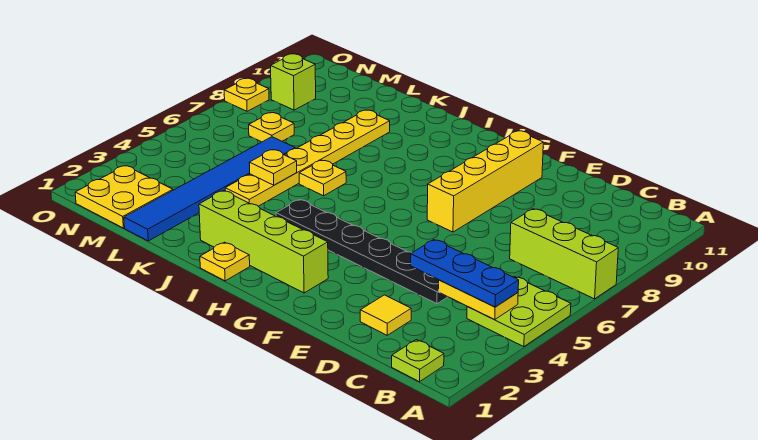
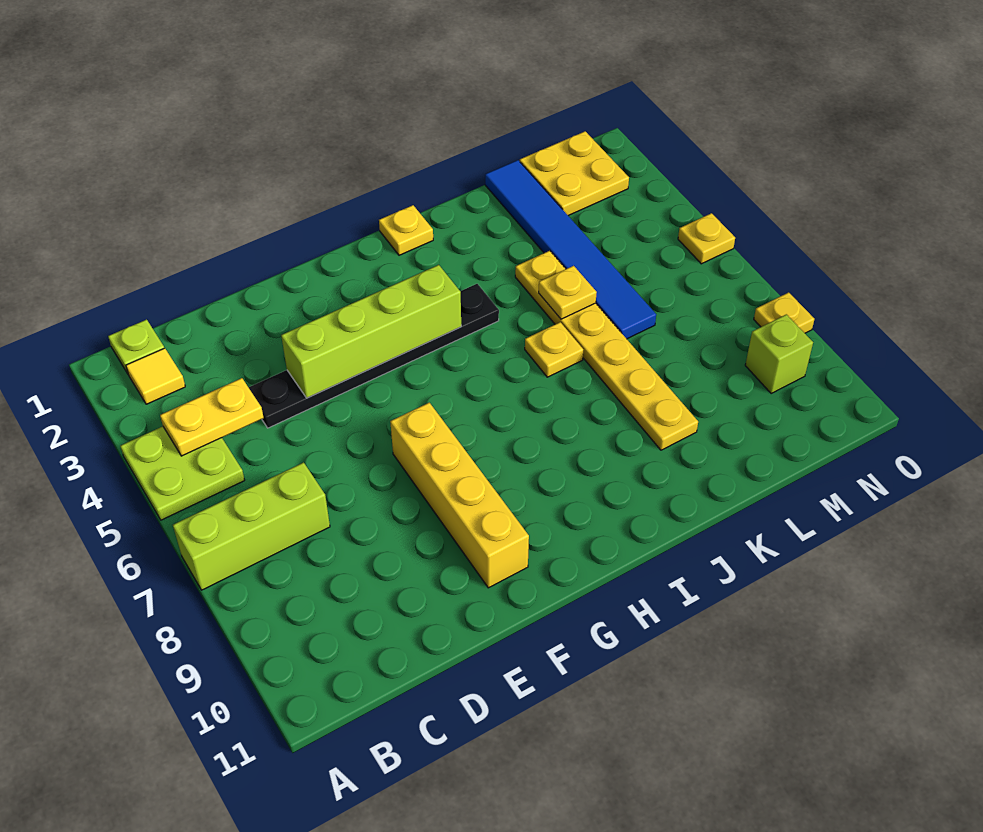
blue plate B4:D4 level 3 -> none
yellow tile D2 level 1 -> yellow tile B2 level 1
lime brick G2:J2 level 1 -> lime brick E4:H4 level 2
yellow plate M7 level 1 -> yellow plate O5 level 1

